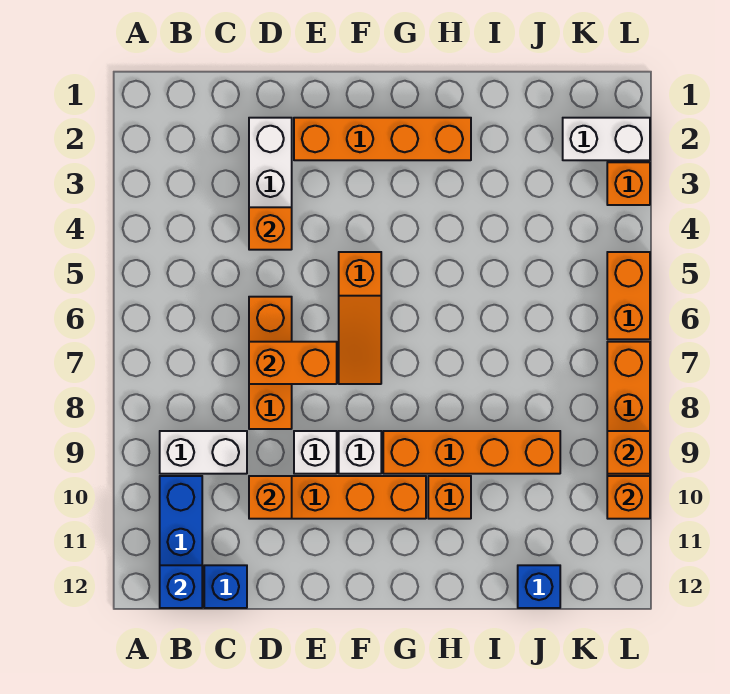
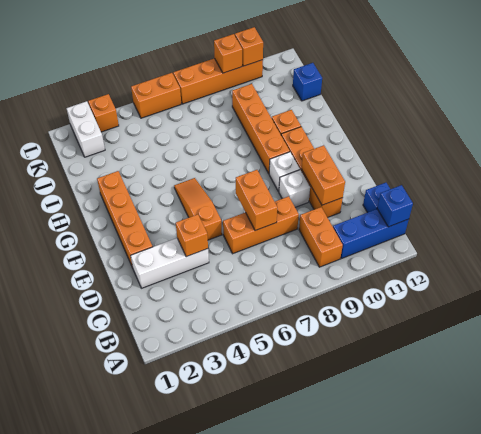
white brick B9:C9 level 1 -> orange brick B9:C9 level 1
orange brick D10 level 2 -> orange brick D10:E10 level 2
orange slope F5:F7 level 1 top 5 -> orange slope E5:G5 level 1 top E

